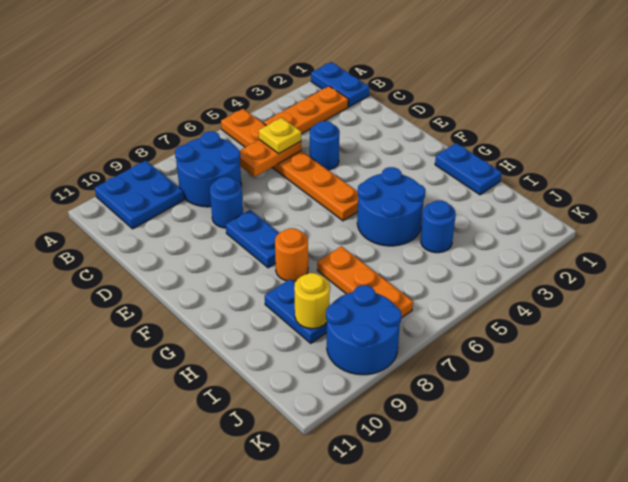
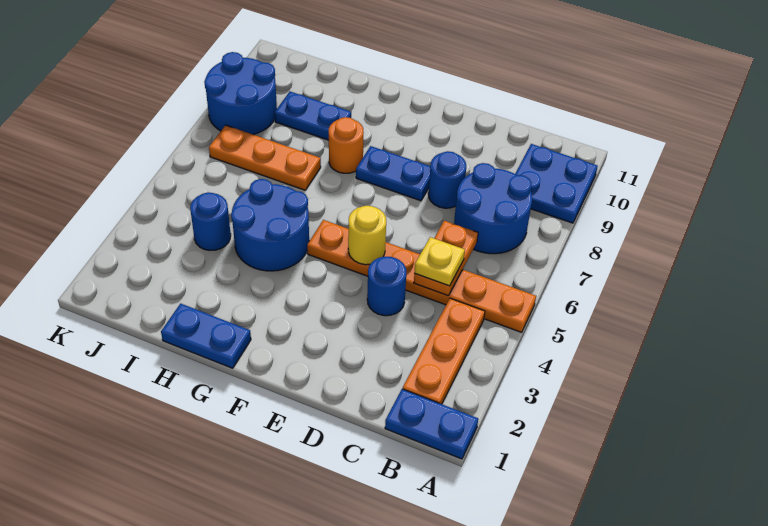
yellow round brick I9 level 2 -> yellow round brick E5 level 2

